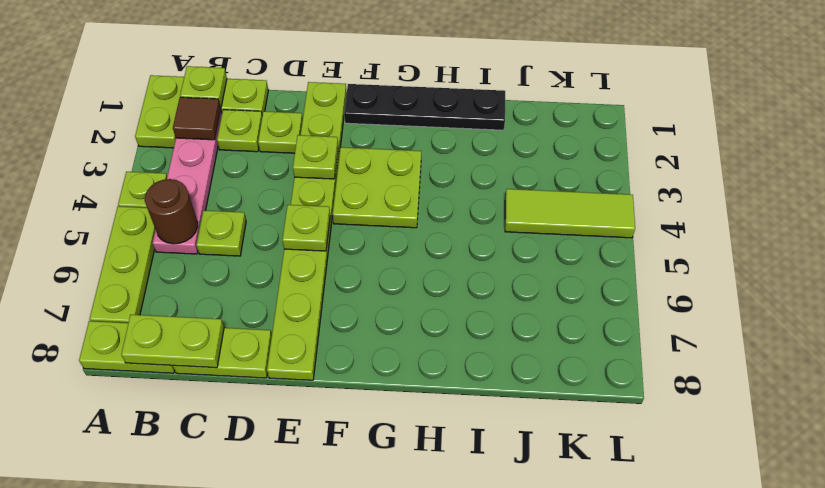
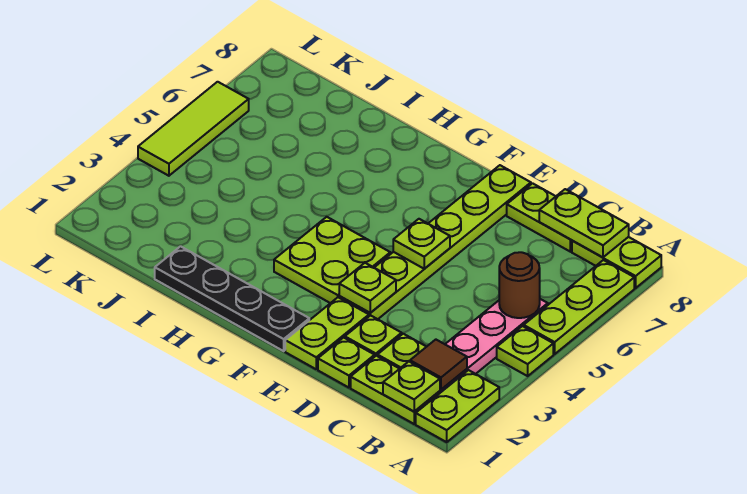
lime plate C5 level 1 -> lime plate D1 level 1
lime tile J4:L4 level 1 -> lime tile L4:L6 level 1

